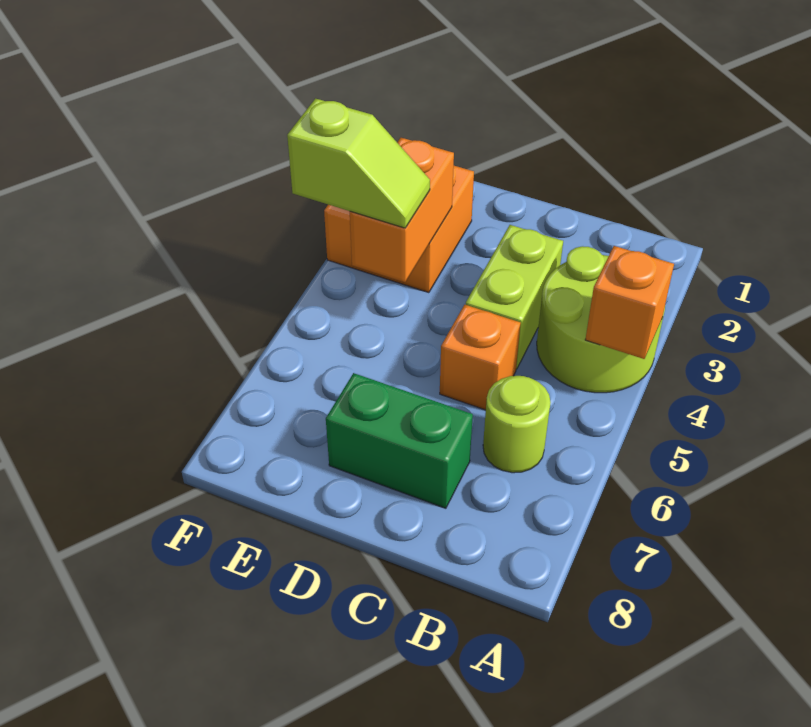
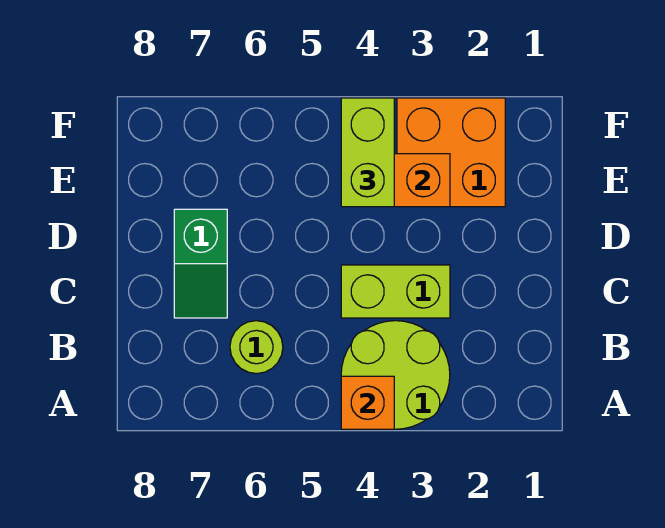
orange brick C5 level 1 -> none
green brick C7:D7 level 1 -> green slope C7:D7 level 1 top D
lime slope E4:F4 level 3 top F -> lime brick E4:F4 level 3

